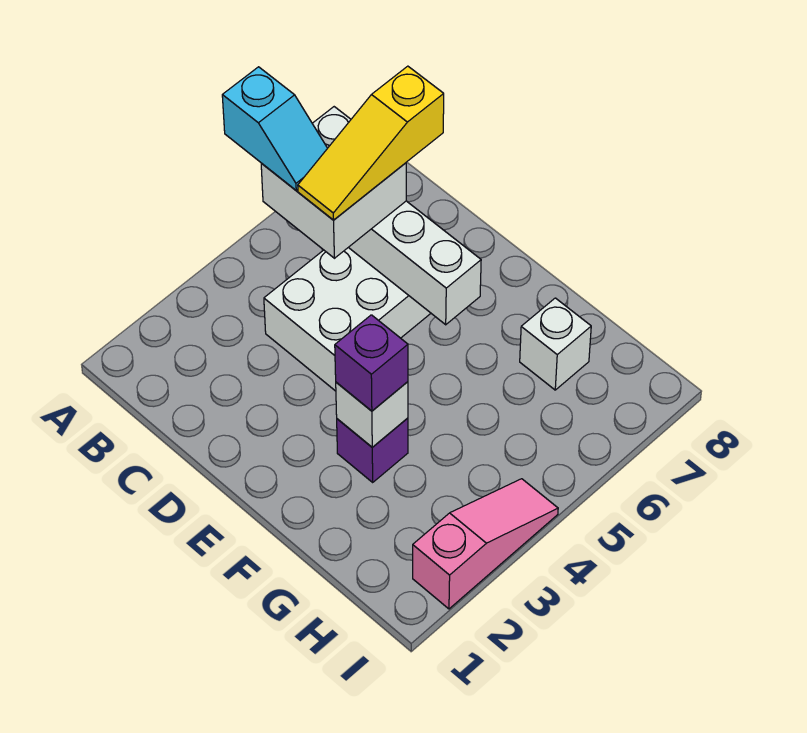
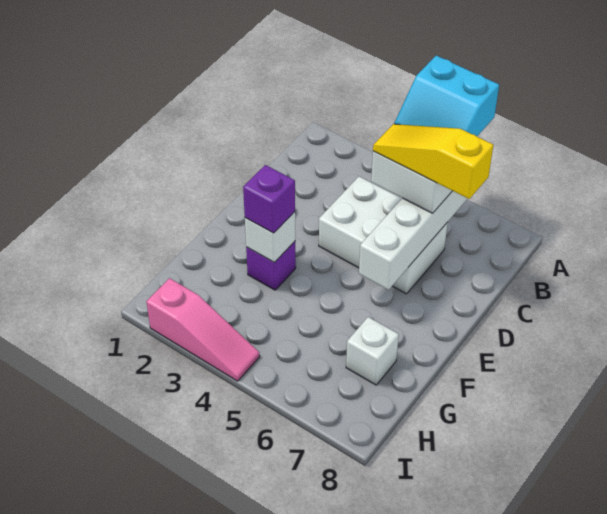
cyan slope A5:B5 level 4 top A -> cyan slope A5:B6 level 4 top A

